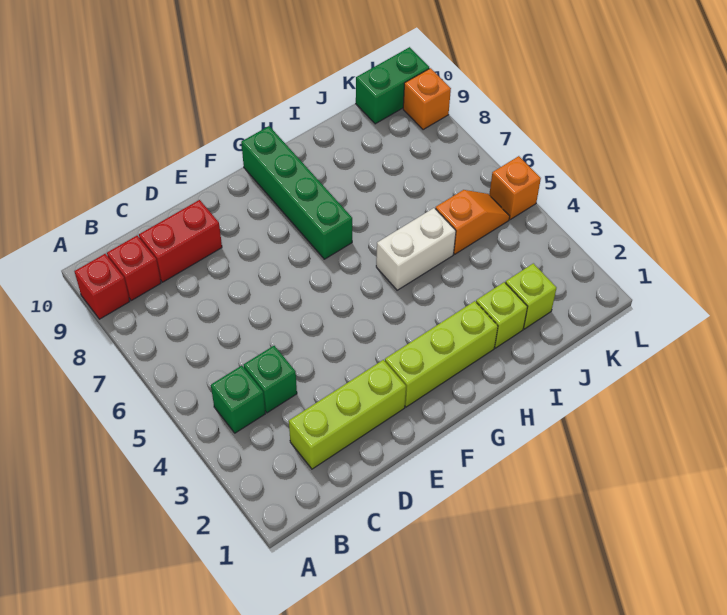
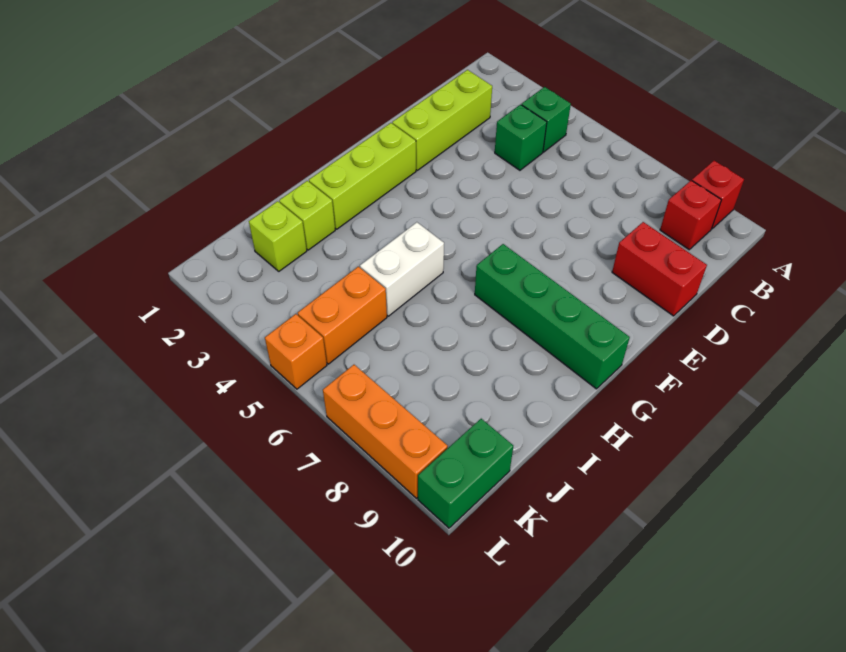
red brick C9:D9 level 1 -> red brick D9:D10 level 1
orange slope J5:K5 level 1 top J -> orange brick J5:K5 level 1
orange brick L9 level 1 -> orange brick L7:L9 level 1

